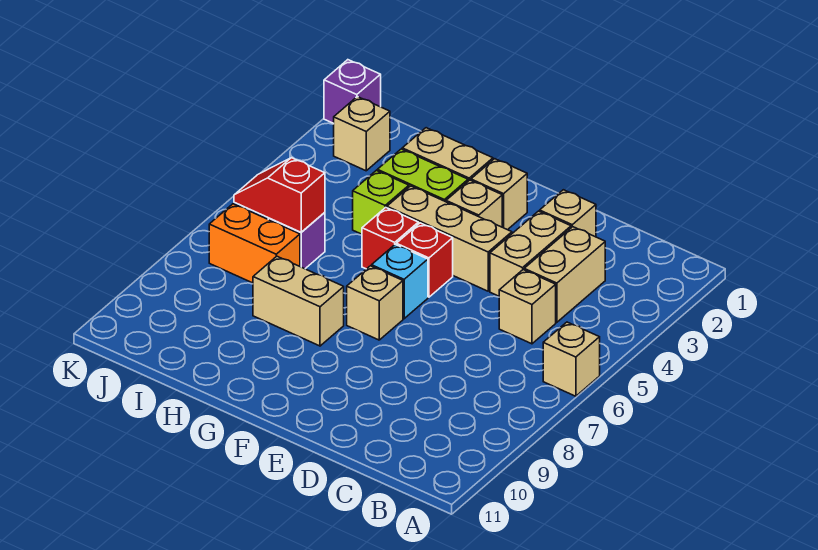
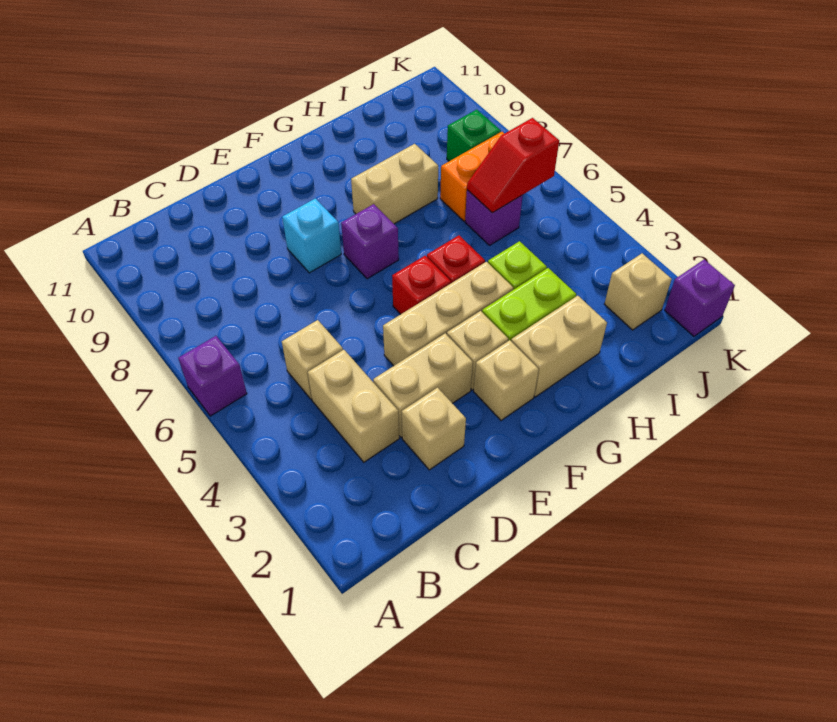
tan brick A6 level 1 -> purple brick A6 level 1
tan brick D3:D4 level 1 -> tan brick D3:E3 level 1
cyan brick F6 level 1 -> cyan brick E8 level 1
tan brick F7 level 1 -> purple brick F7 level 1
red slope I6:J6 level 2 top I -> red slope I6:J6 level 2 top J
none -> green brick J8 level 1

